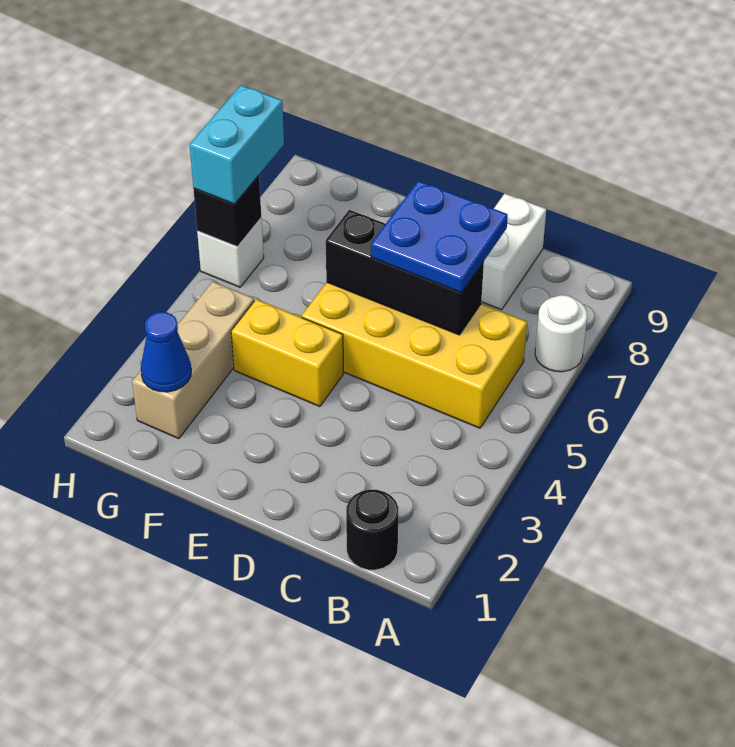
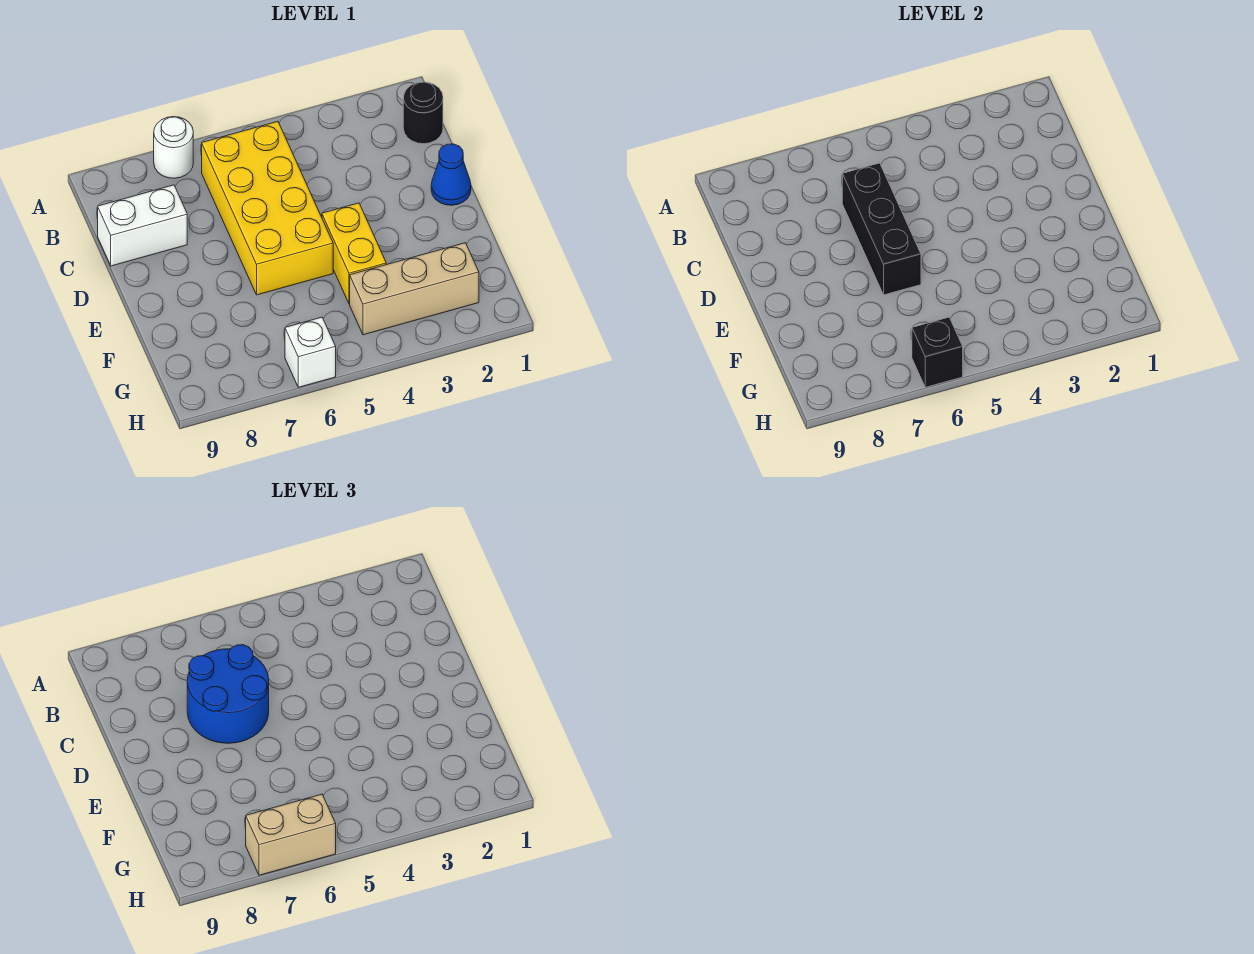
blue plate C6:D7 level 3 -> blue round brick C6:D7 level 3
blue cone G2 level 2 -> blue cone D1 level 1
cyan brick H6:H7 level 3 -> tan brick H6:H7 level 3

